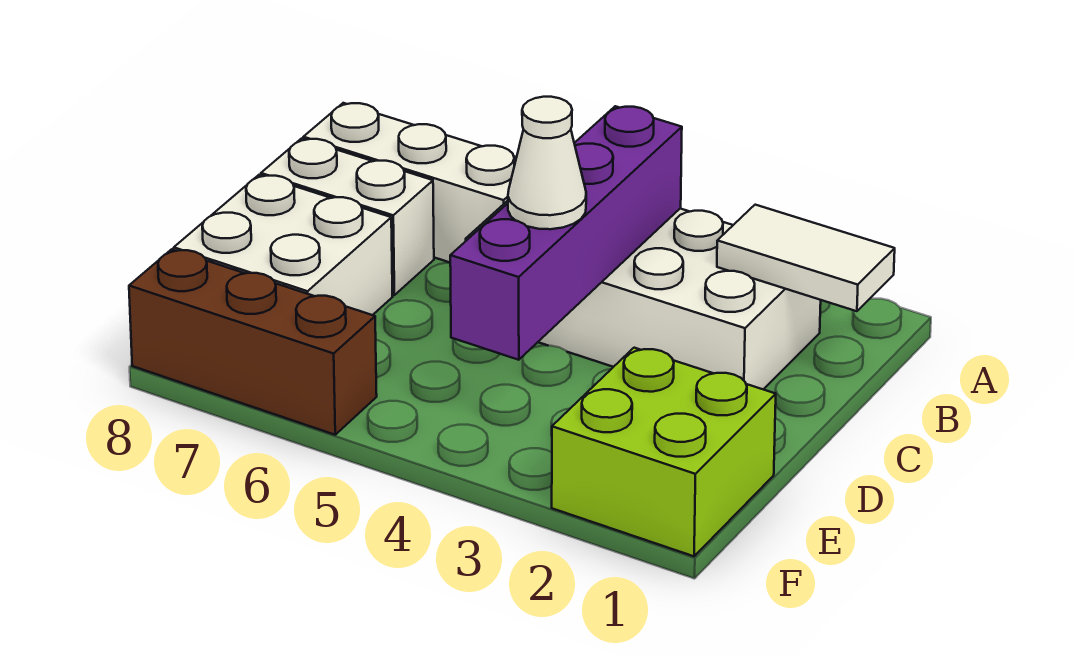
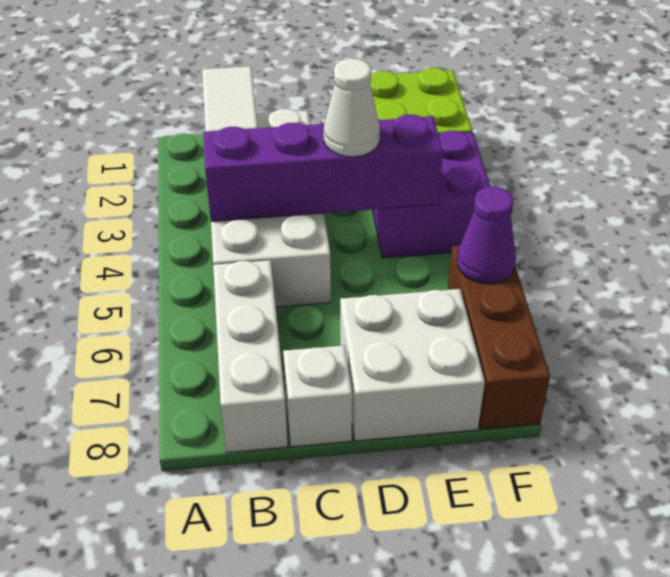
white brick C7:C8 level 1 -> white brick C8 level 1
none -> purple brick E3:F4 level 1
none -> purple cone F6 level 2

